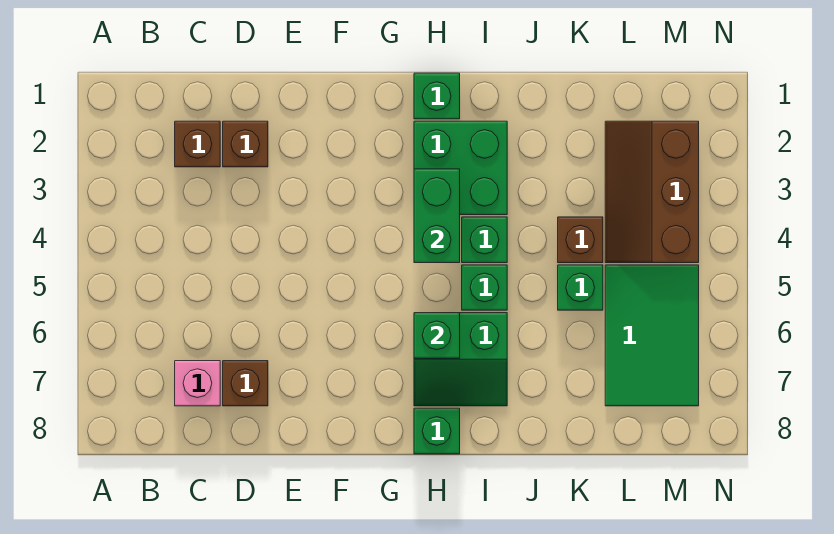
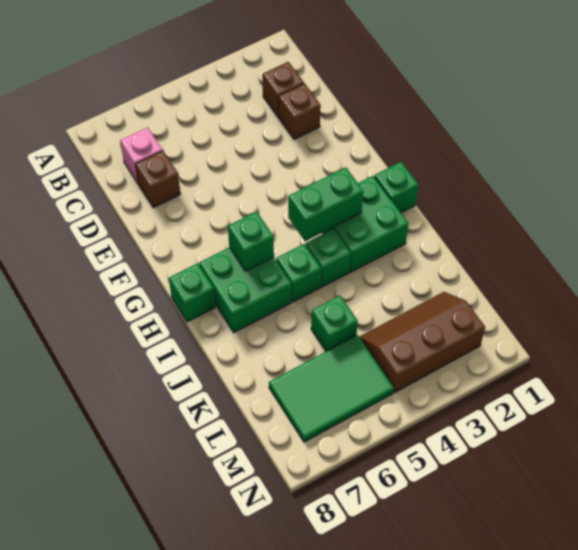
green slope H6:I7 level 1 top 6 -> green brick H6:I7 level 1
brown brick K4 level 1 -> none

